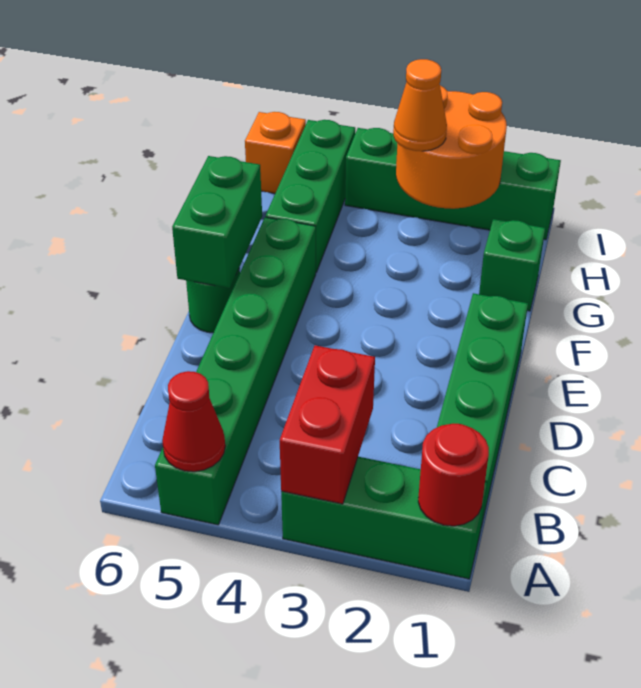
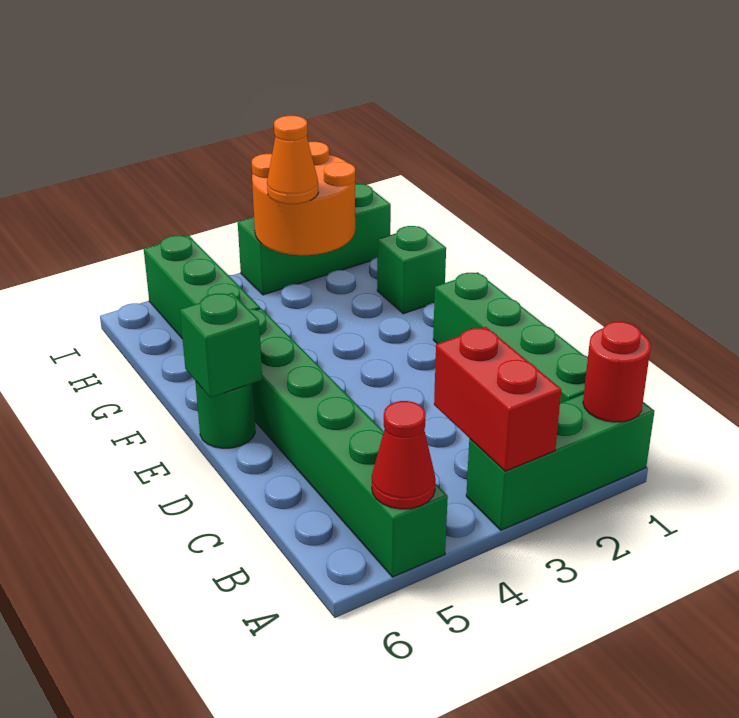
green brick E6:F6 level 2 -> green brick E6 level 2
green brick I1:I4 level 1 -> green brick I1:I3 level 1
orange brick I6 level 1 -> none

